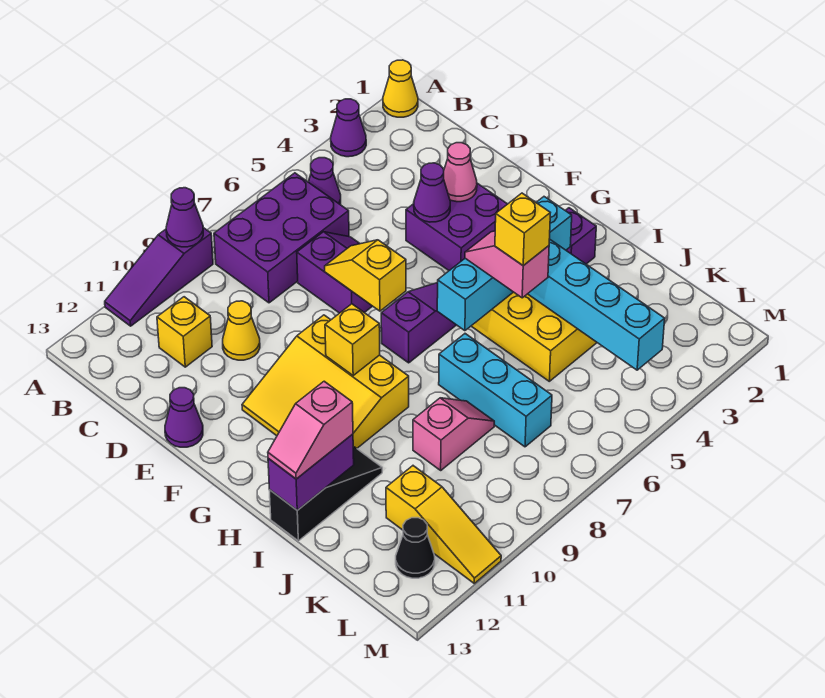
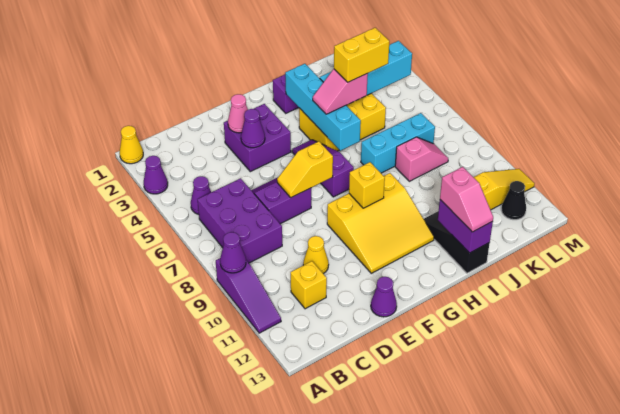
yellow brick I5 level 4 -> yellow brick I5:J5 level 4
pink slope J8:J9 level 1 top 9 -> pink slope J8:K8 level 1 top J

